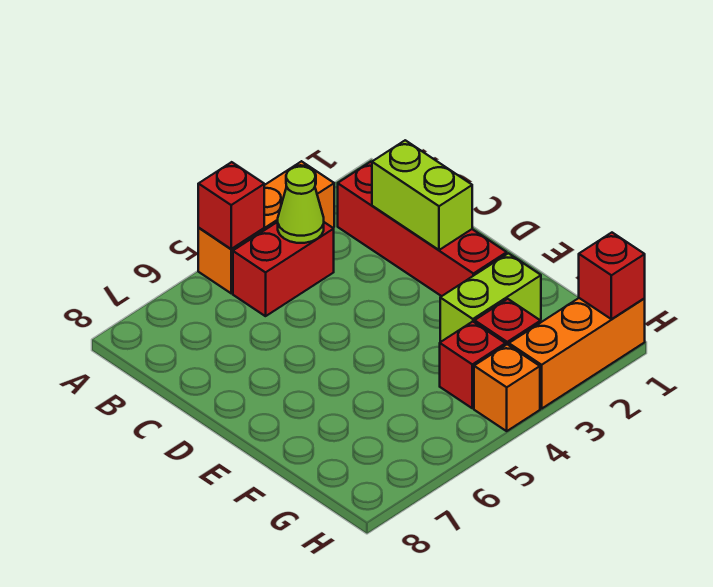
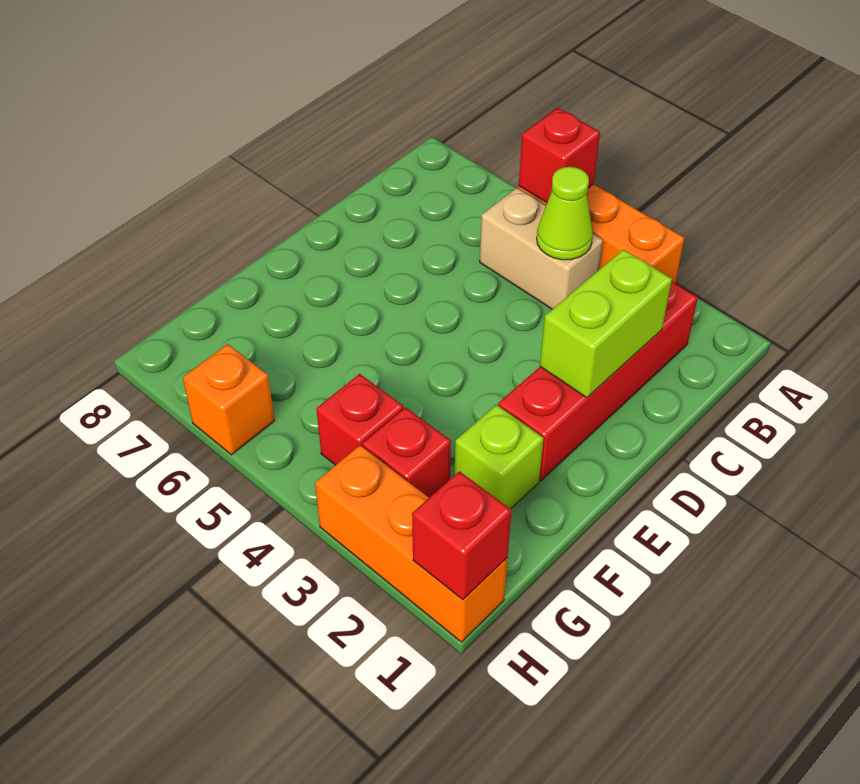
red brick B4:B5 level 1 -> tan brick B4:B5 level 1
lime brick F2:F3 level 1 -> lime brick F2 level 1
orange brick H4 level 1 -> orange brick H6 level 1

